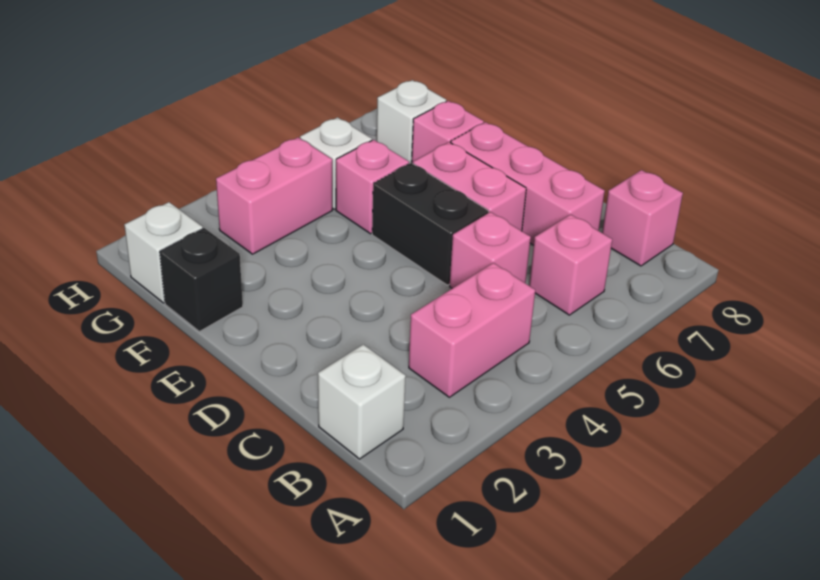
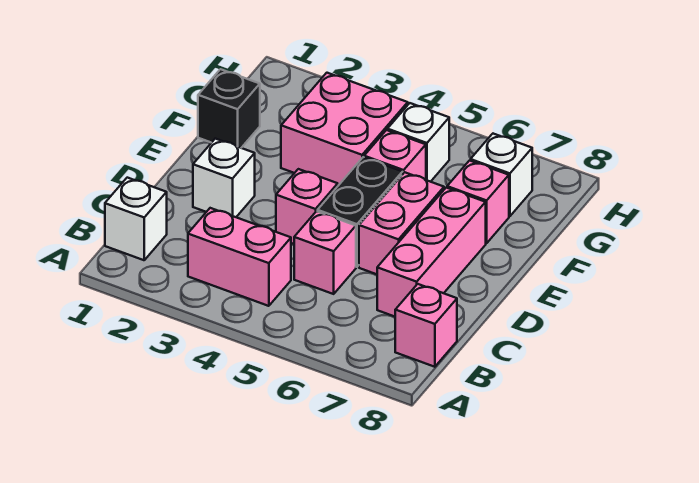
pink brick B6 level 1 -> pink brick D4 level 1
white brick G1 level 1 -> white brick D2 level 1
pink brick G3:G4 level 1 -> pink brick F3:G4 level 1

